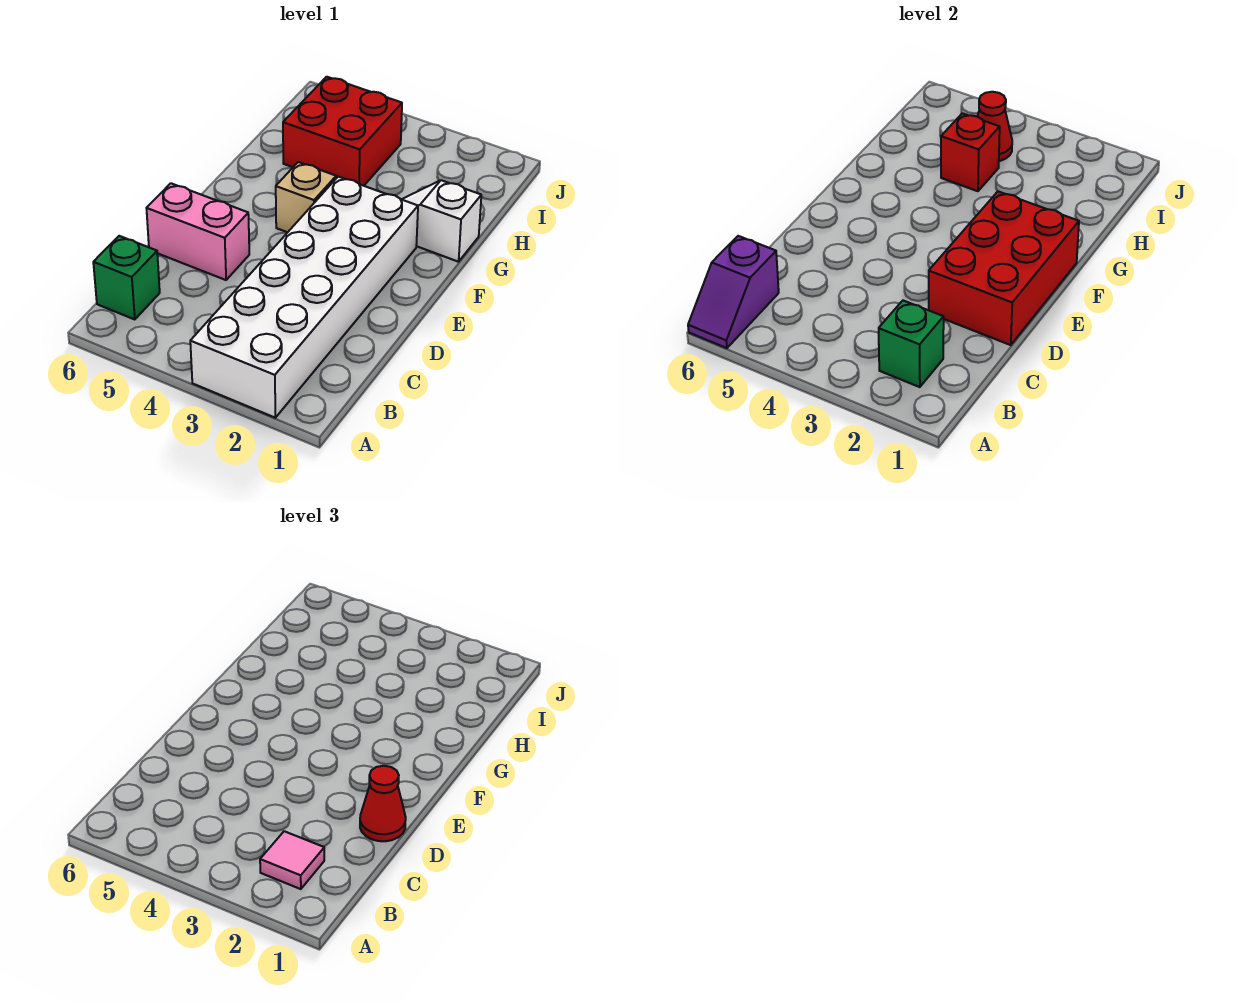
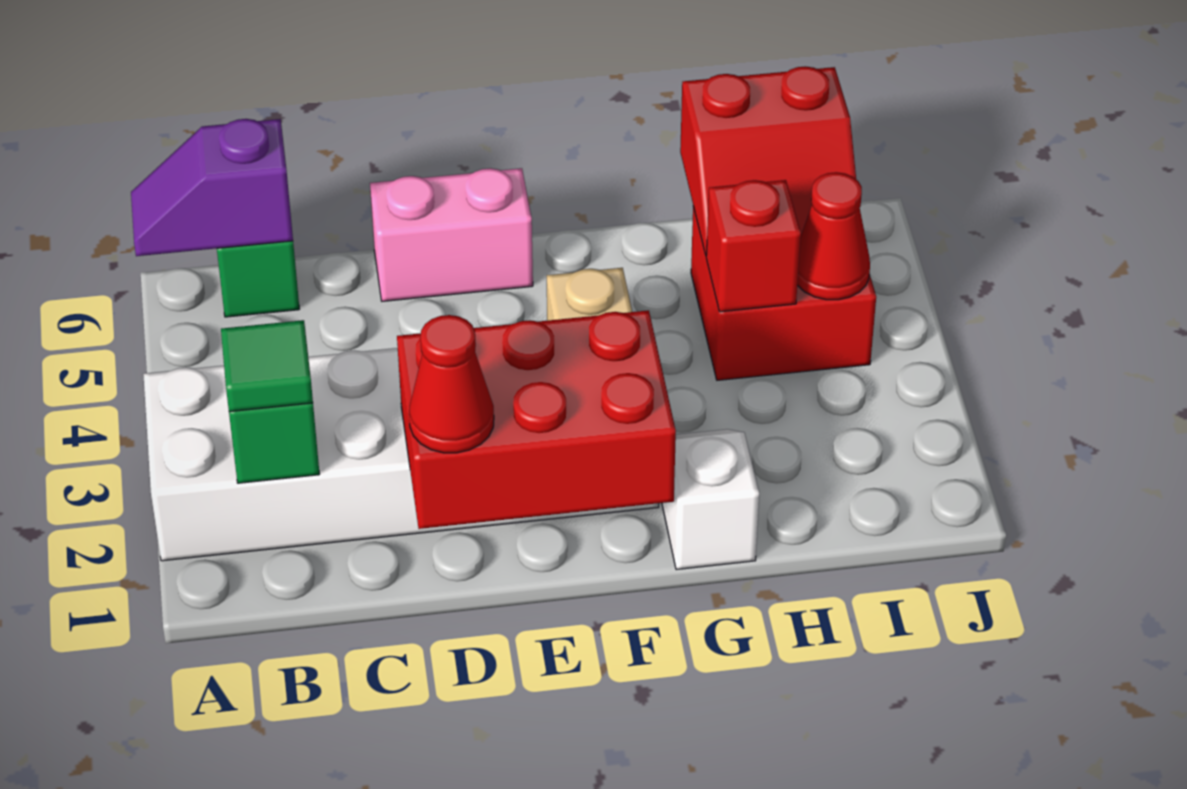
pink tile B2 level 3 -> green tile B2 level 3
pink brick D5:D6 level 1 -> pink brick D6:E6 level 1
none -> red slope H5:I6 level 2 top 6

